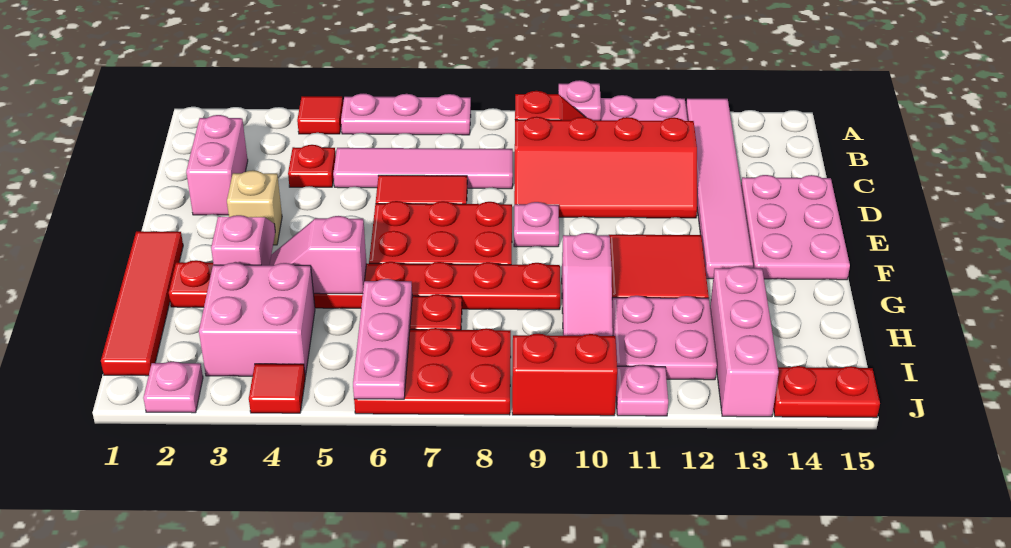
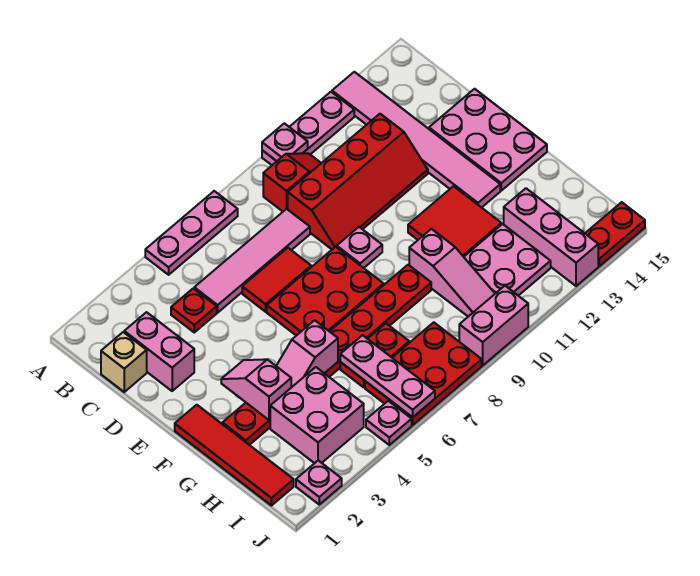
red tile A4 level 1 -> none
tan brick E3 level 1 -> tan brick C1 level 1
red tile J4 level 1 -> none
red brick J9:J10 level 1 -> pink brick J9:J10 level 1
pink plate J11 level 1 -> pink plate J5 level 1

